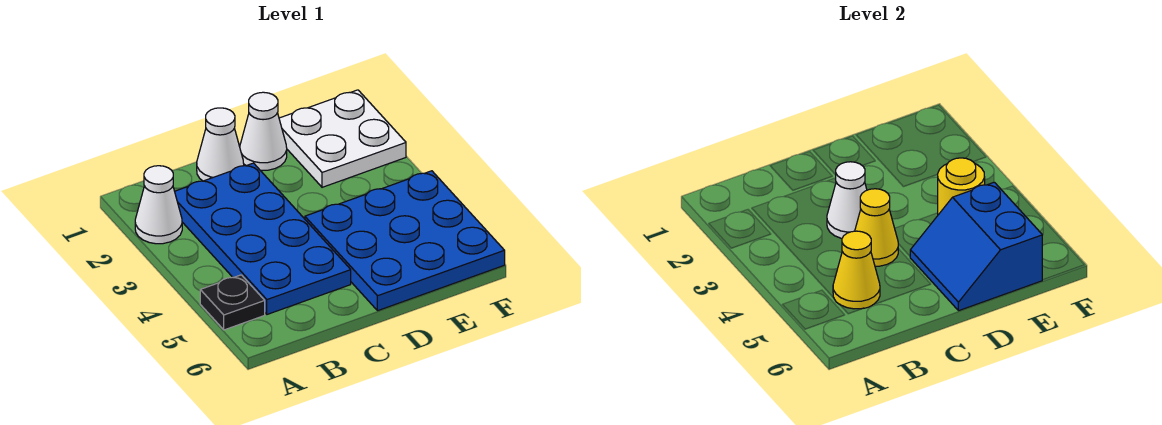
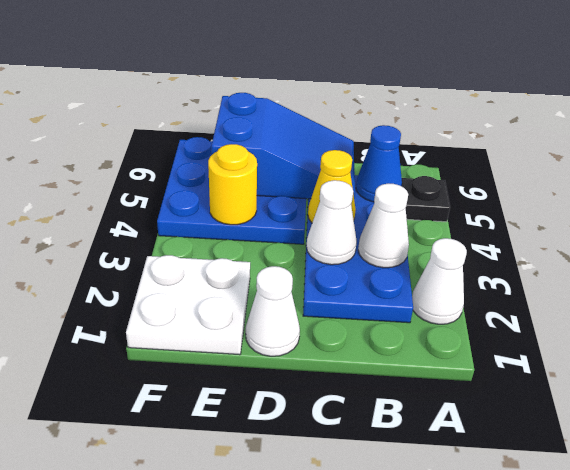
yellow cone B5 level 2 -> blue cone B5 level 2
white cone C1 level 1 -> white cone B3 level 2
blue slope D5:E6 level 2 top E -> blue slope C5:E6 level 2 top E

